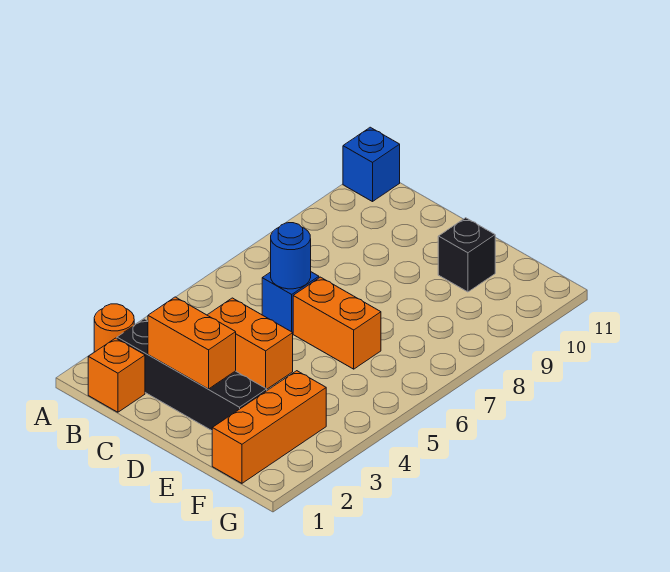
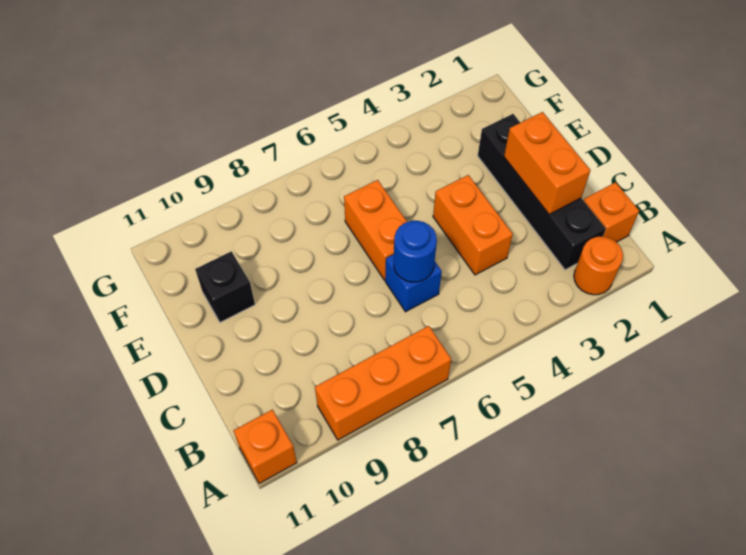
blue brick A11 level 1 -> orange brick A11 level 1
orange brick F1:F3 level 1 -> orange brick A7:A9 level 1

